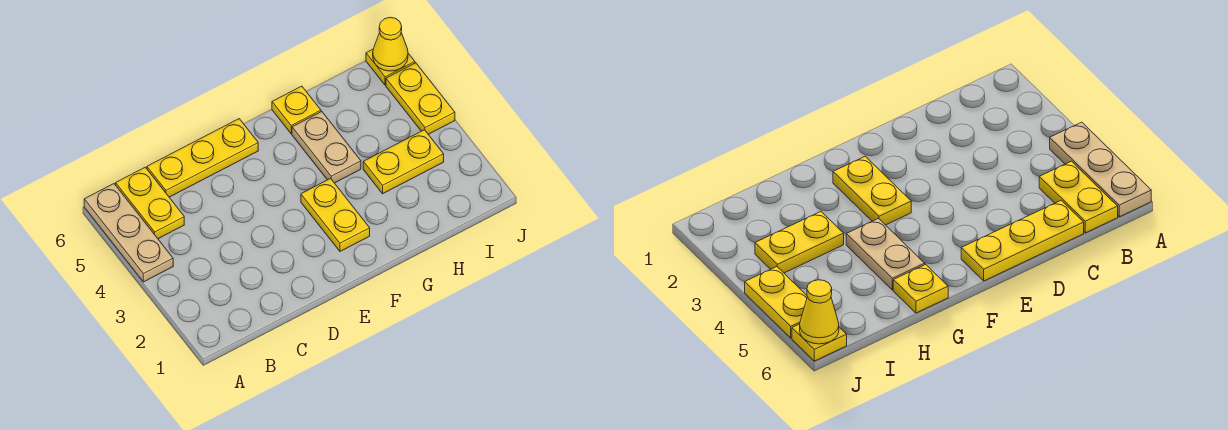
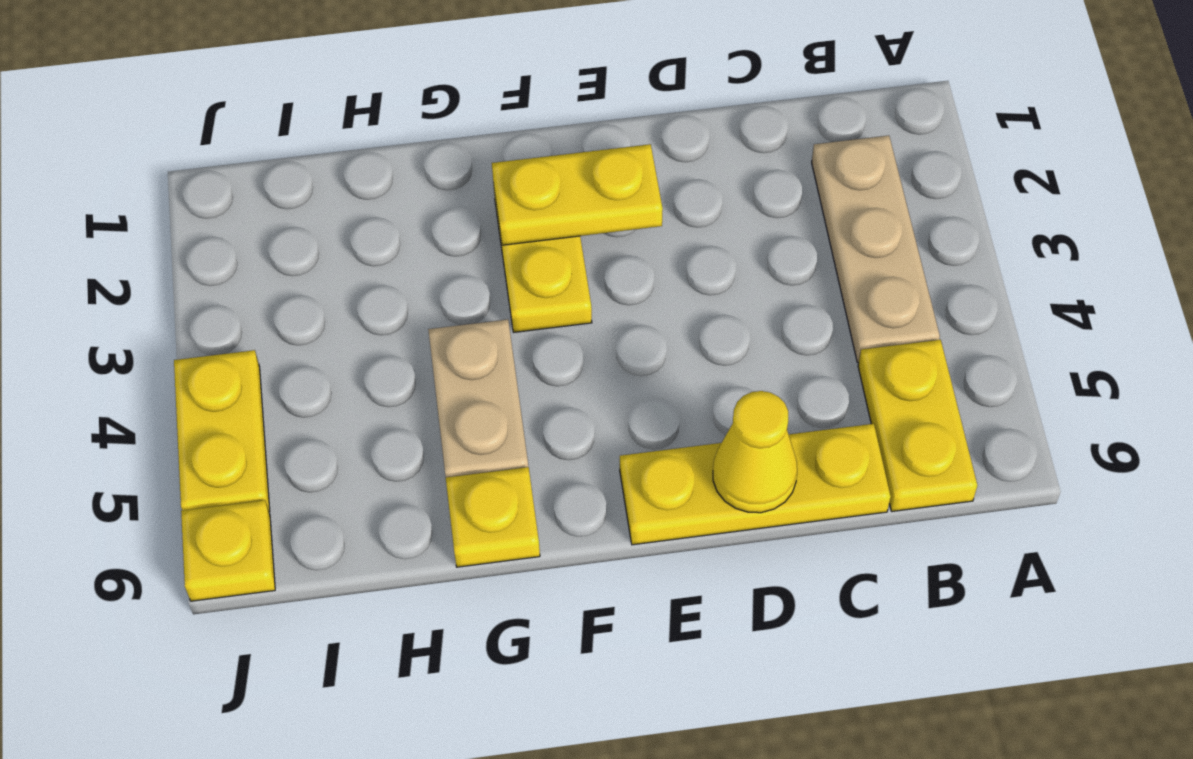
tan plate A4:A6 level 1 -> tan plate B2:B4 level 1
yellow plate H3:I3 level 1 -> yellow plate E2:F2 level 2
yellow cone J6 level 2 -> yellow cone D6 level 2

